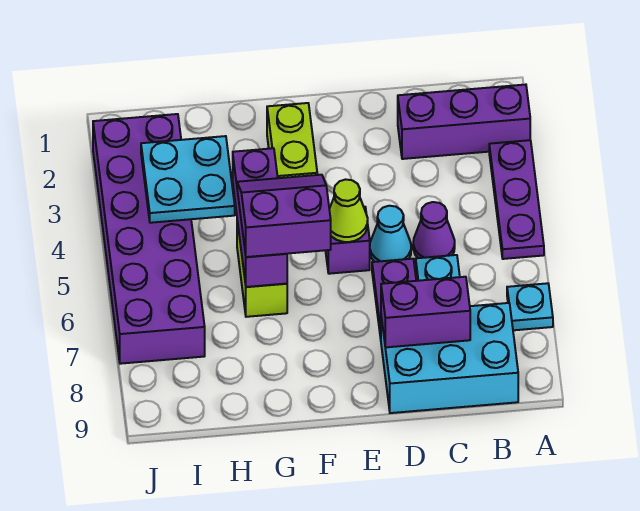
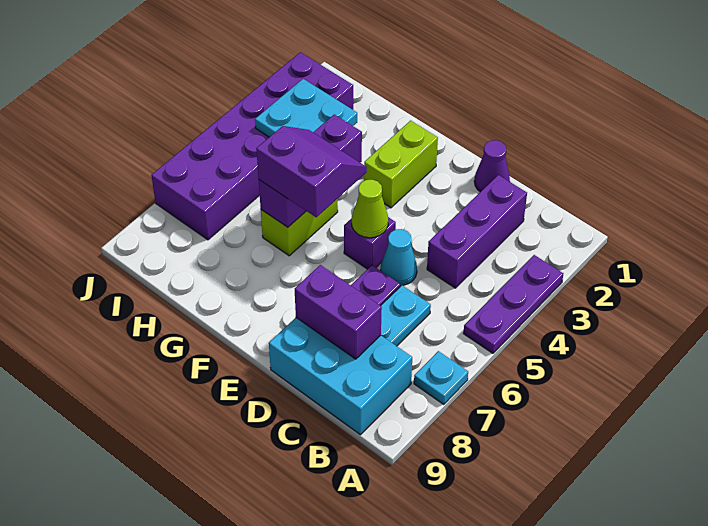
purple brick A2:C2 level 1 -> purple brick C2:C4 level 1
purple cone C5 level 1 -> purple cone D1 level 1

